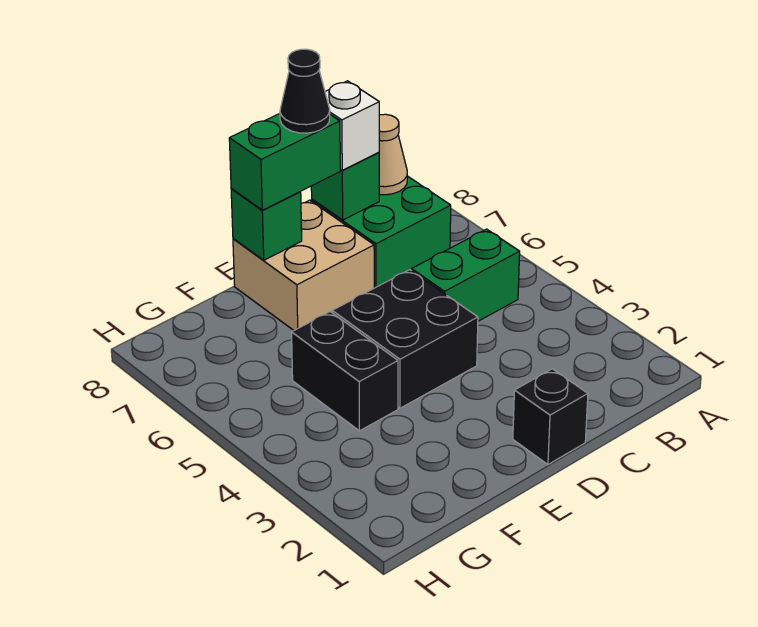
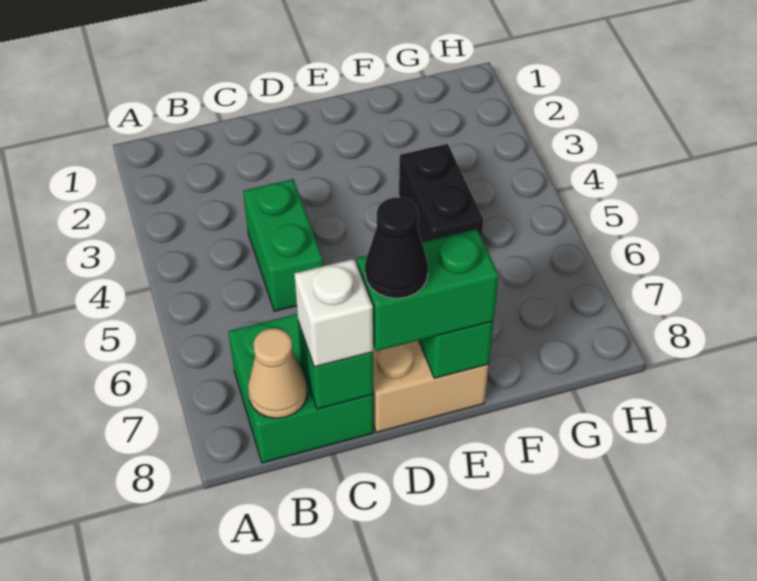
green brick B5:C5 level 1 -> green brick C4:C5 level 1
black brick D1 level 1 -> none
black brick D4:E5 level 1 -> none

